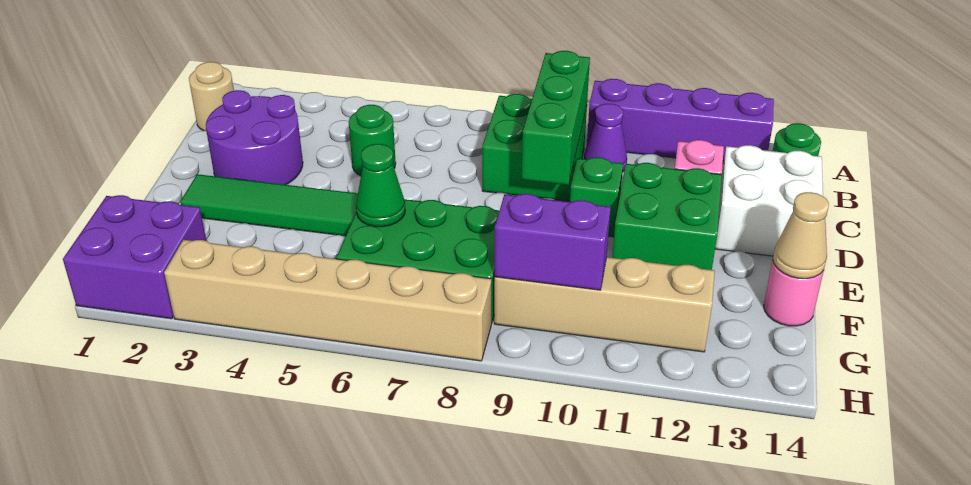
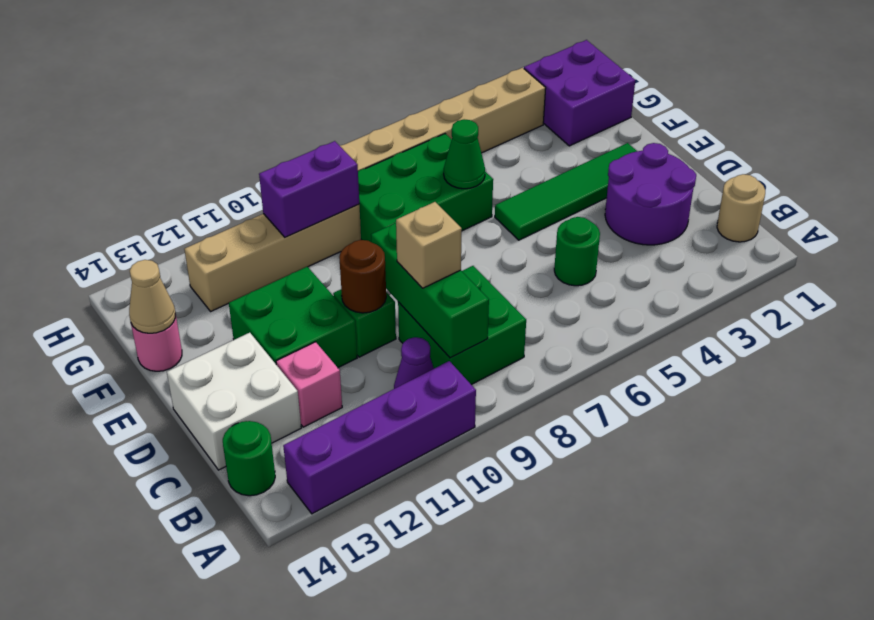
none -> tan brick C9 level 3
none -> brown round brick D10 level 2

